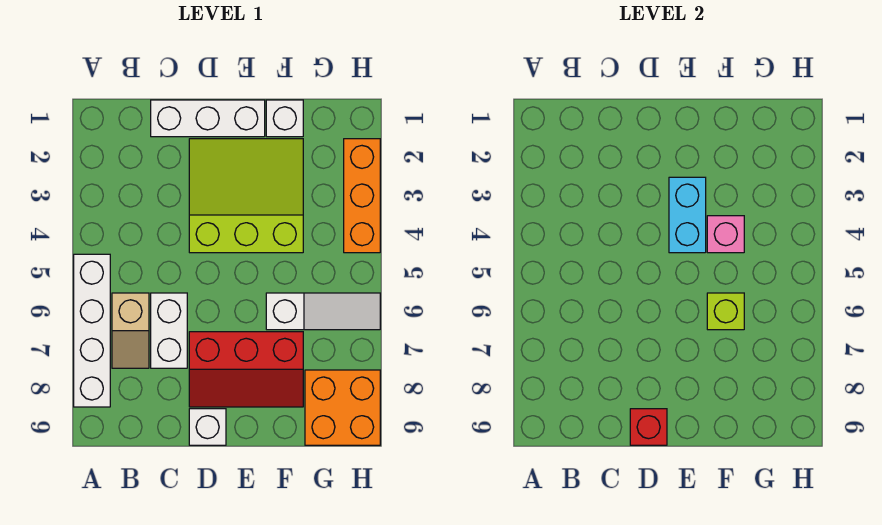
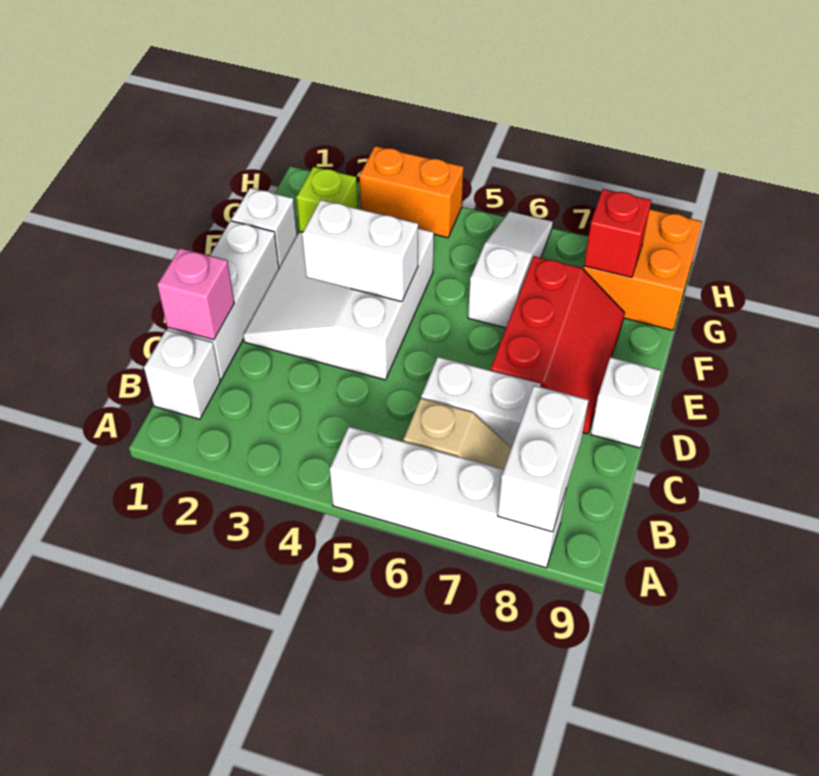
none -> white brick A8:B8 level 2
none -> white brick B1 level 1
lime slope D2:F4 level 1 top 4 -> white slope D2:F4 level 1 top 4
red brick D9 level 2 -> red brick G8 level 2
cyan brick E3:E4 level 2 -> white brick E3:E4 level 2
pink brick F4 level 2 -> pink brick C1 level 2
lime brick F6 level 2 -> lime brick G2 level 1
orange brick H2:H4 level 1 -> orange brick H3:H4 level 1

